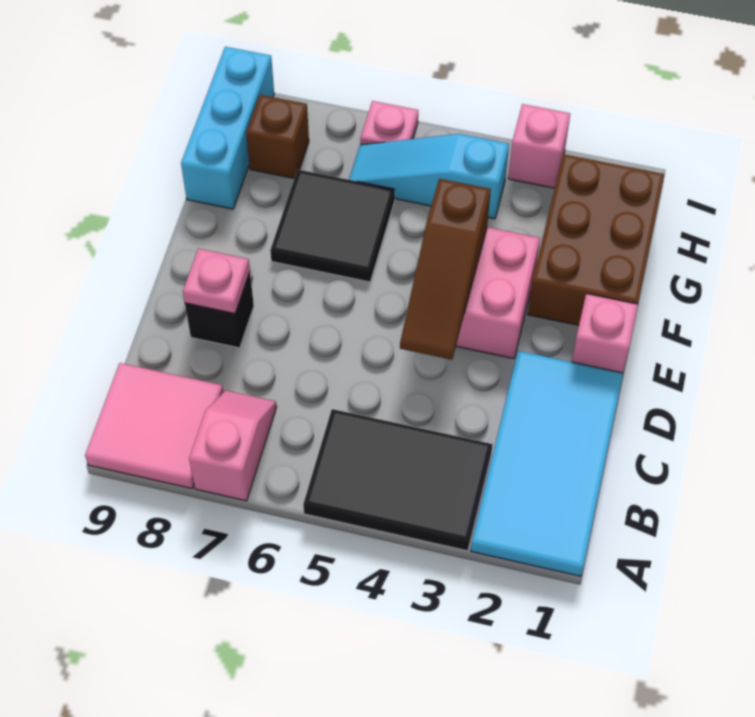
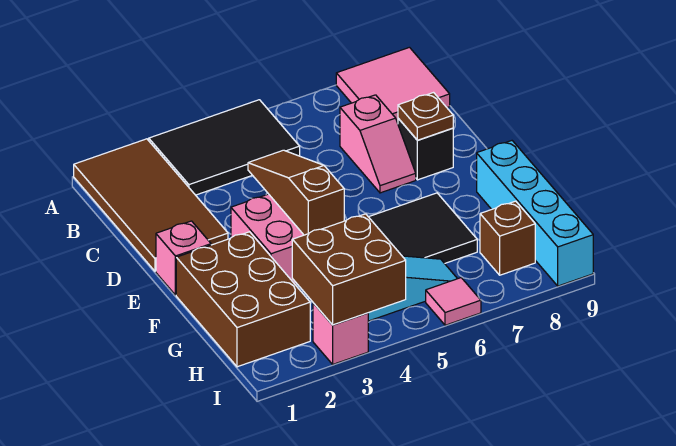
cyan tile A1:D2 level 1 -> brown tile A1:D2 level 1
pink slope A7:B7 level 1 top A -> pink slope C7:D7 level 1 top C
pink plate D8 level 2 -> brown plate D8 level 2
cyan brick G9:I9 level 1 -> cyan brick F9:I9 level 1
none -> brown brick H3:I4 level 2
pink plate I6 level 1 -> pink tile I6 level 1

